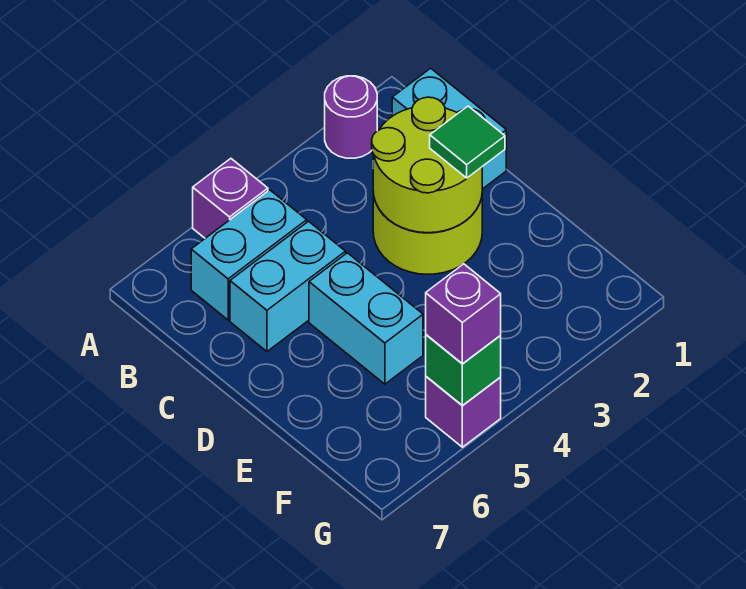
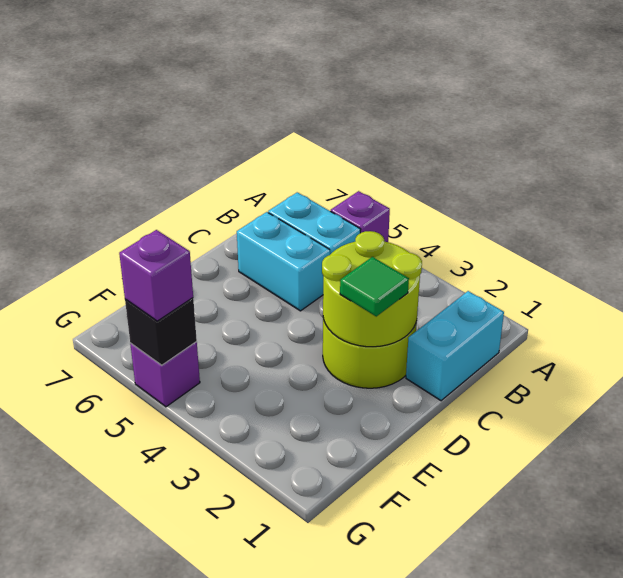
purple round brick A2 level 1 -> none
cyan brick D5:E5 level 1 -> none
green brick G5 level 2 -> black brick G5 level 2

